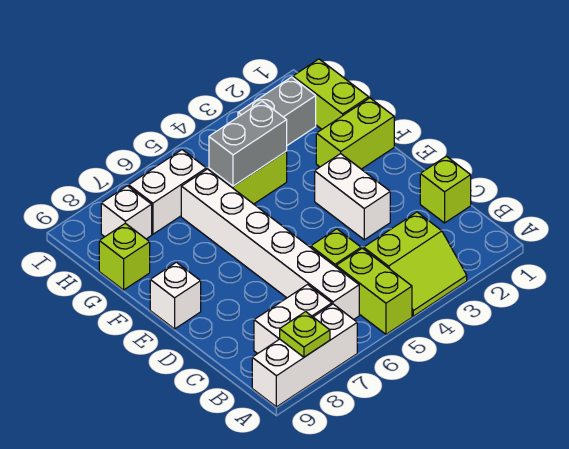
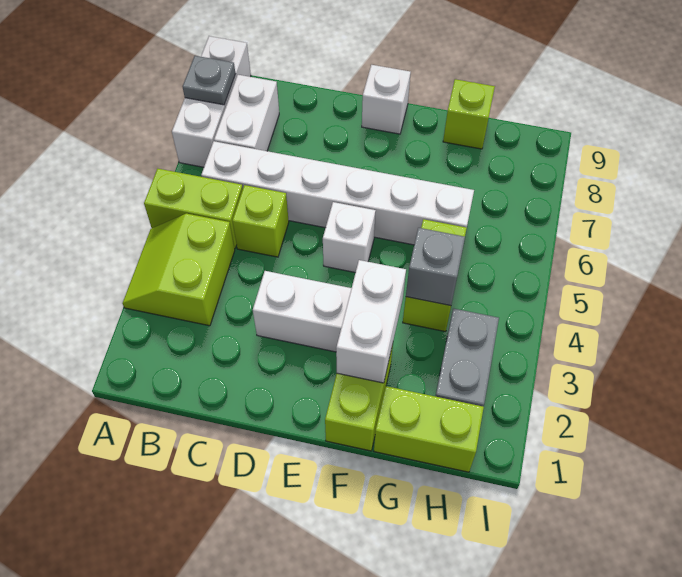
lime plate A8 level 2 -> grey plate A8 level 2
lime brick C1 level 1 -> none
grey brick G4:G5 level 2 -> grey brick G4 level 2
white brick H6:H7 level 1 -> white brick F2:F3 level 2
white brick H8 level 1 -> white brick E5 level 1

